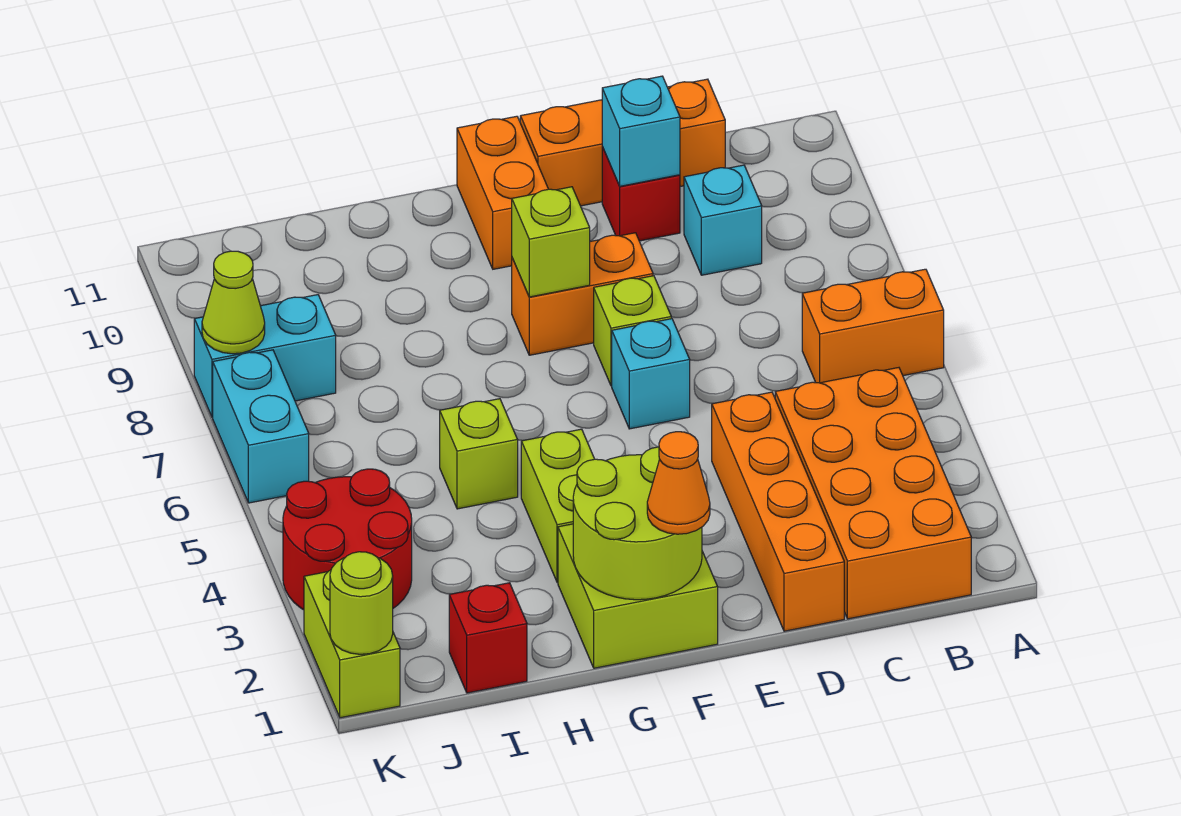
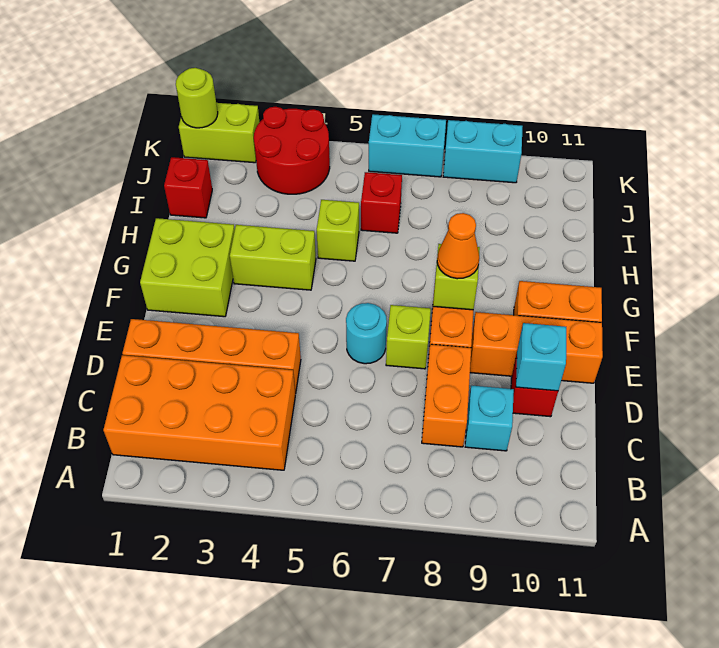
orange brick A6:B6 level 1 -> orange brick C8:D8 level 1
orange brick C11:E11 level 1 -> orange brick E9:E11 level 1
cyan brick E6 level 1 -> cyan round brick E6 level 1
lime round brick F1:G2 level 2 -> none
orange cone F1 level 3 -> orange cone F8 level 3
none -> red brick I6 level 1
cyan brick J8:K8 level 1 -> cyan brick K8:K9 level 1
lime cone K8 level 2 -> none

